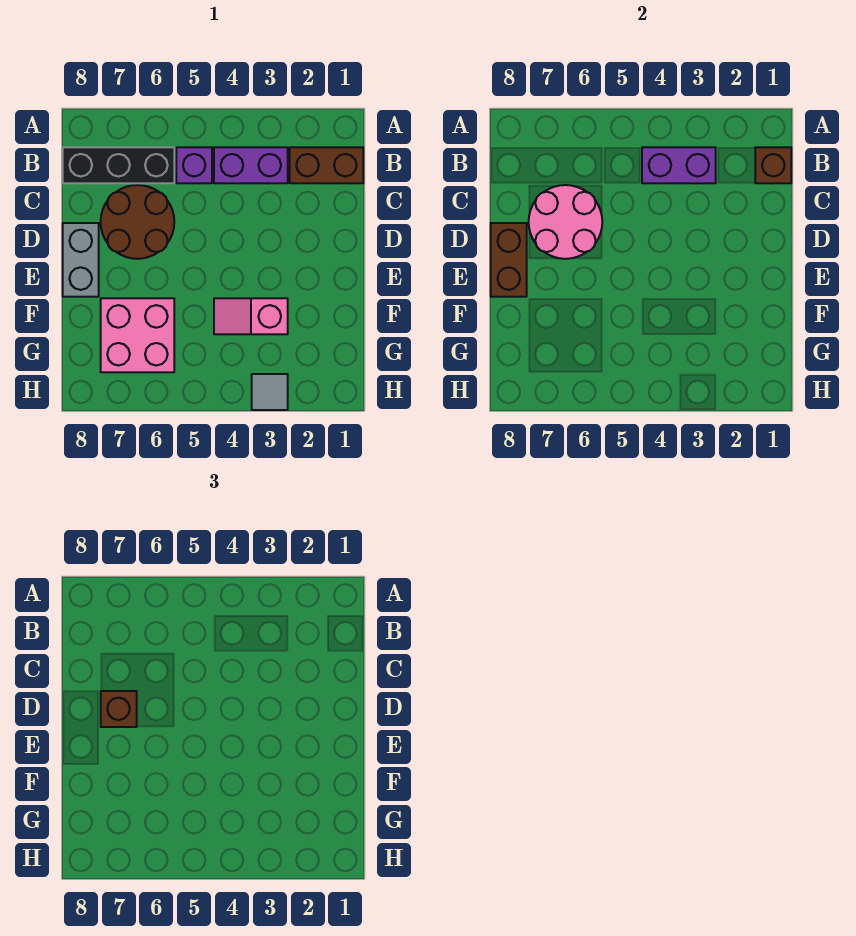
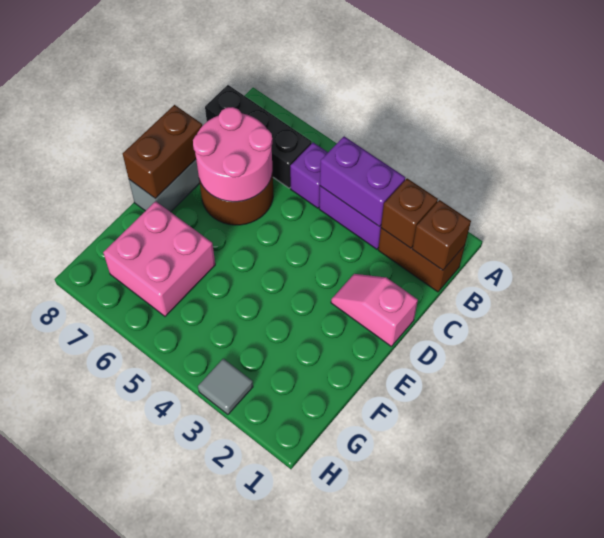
brown brick D7 level 3 -> brown brick B2 level 2
pink slope F3:F4 level 1 top 3 -> pink slope D1:D2 level 1 top 1

